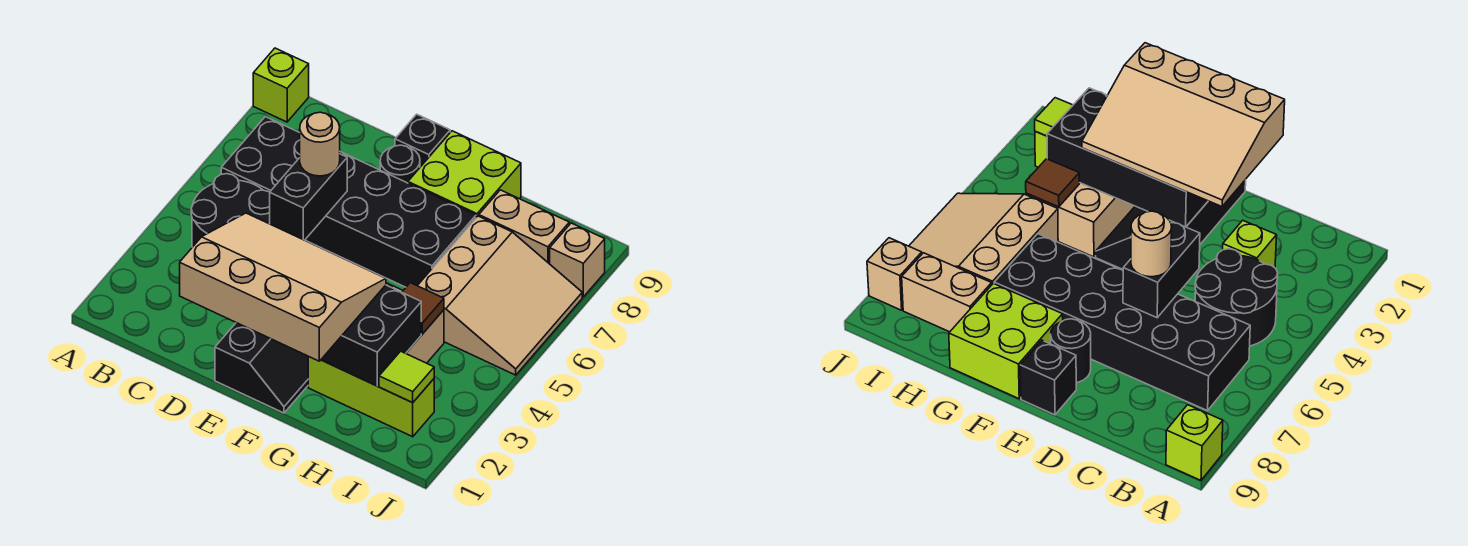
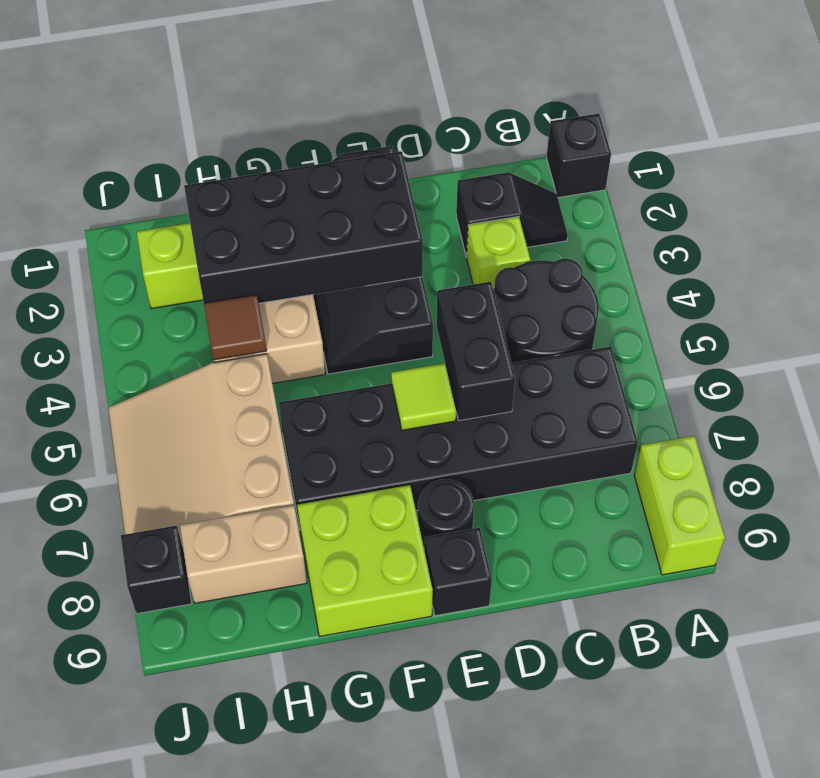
none -> black brick A1 level 1
lime brick A9 level 1 -> lime brick A8:A9 level 1
none -> black slope B2:C2 level 1 top C
tan slope D1:G3 level 3 top 1 -> none
tan round brick D6 level 3 -> none
lime tile I2 level 2 -> lime tile E6 level 2
tan brick J8 level 1 -> black brick J8 level 1

